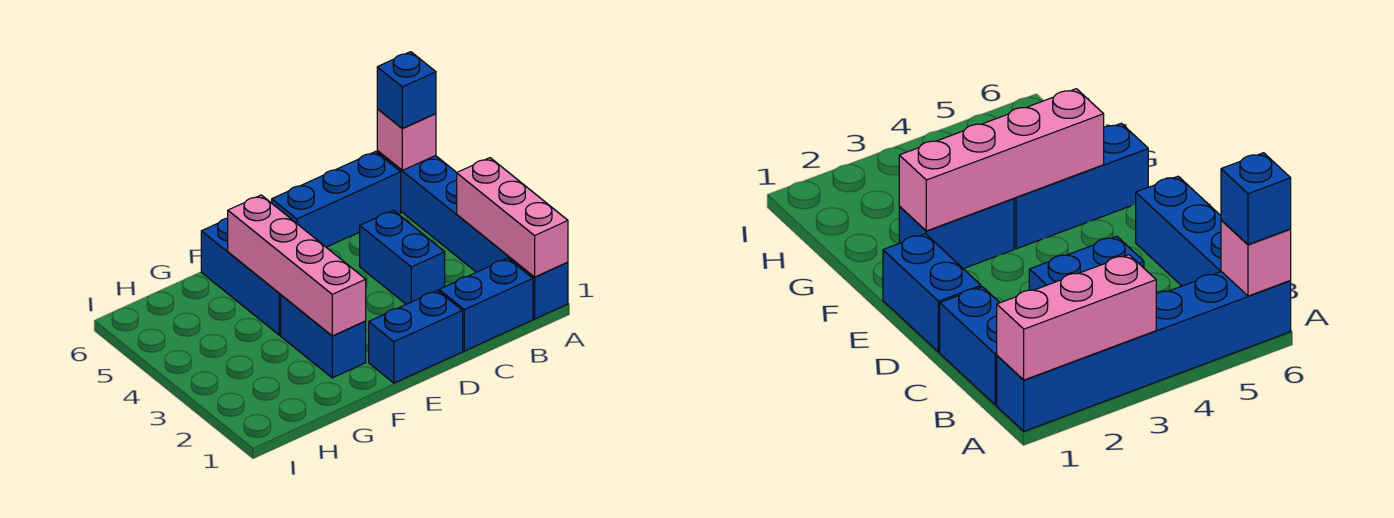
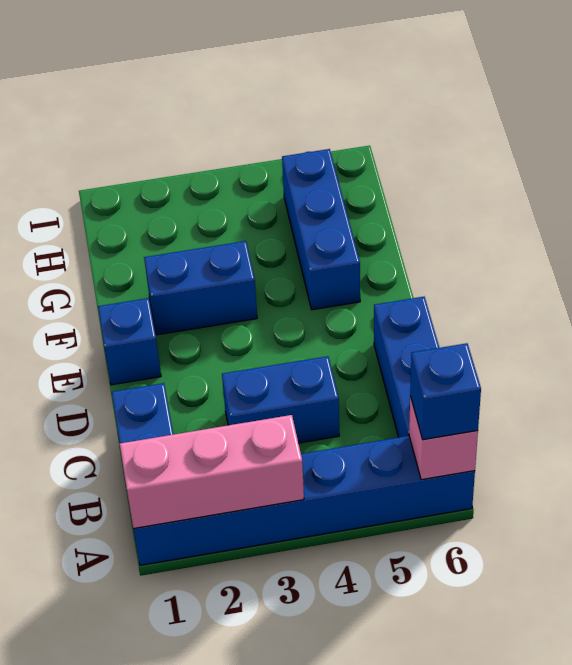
blue brick D1:E1 level 1 -> blue brick E1 level 1
pink brick F2:F5 level 2 -> none
blue brick F4:F6 level 1 -> blue brick F5:H5 level 1

